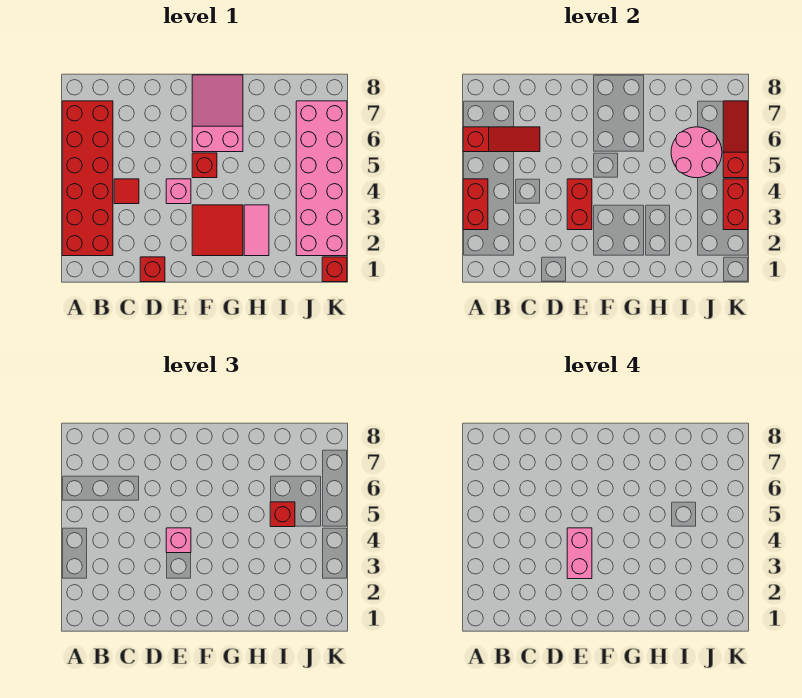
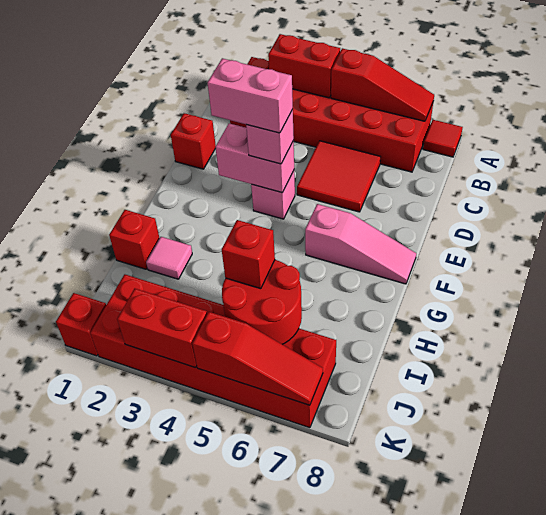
red slope A6:C6 level 2 top A -> red slope A5:A7 level 2 top 5
red tile C4 level 1 -> red tile A8 level 1
red brick E3:E4 level 2 -> pink brick E3:E4 level 2
red tile F2:G3 level 1 -> red tile C5:D6 level 1
red brick F5 level 1 -> red brick H1 level 1
pink slope F6:G8 level 1 top 6 -> pink slope F6:F8 level 1 top 6
pink tile H2:H3 level 1 -> pink tile H2 level 1
pink round brick I5:J6 level 2 -> red round brick I5:J6 level 2
pink brick J2:K7 level 1 -> red brick J2:K7 level 1

